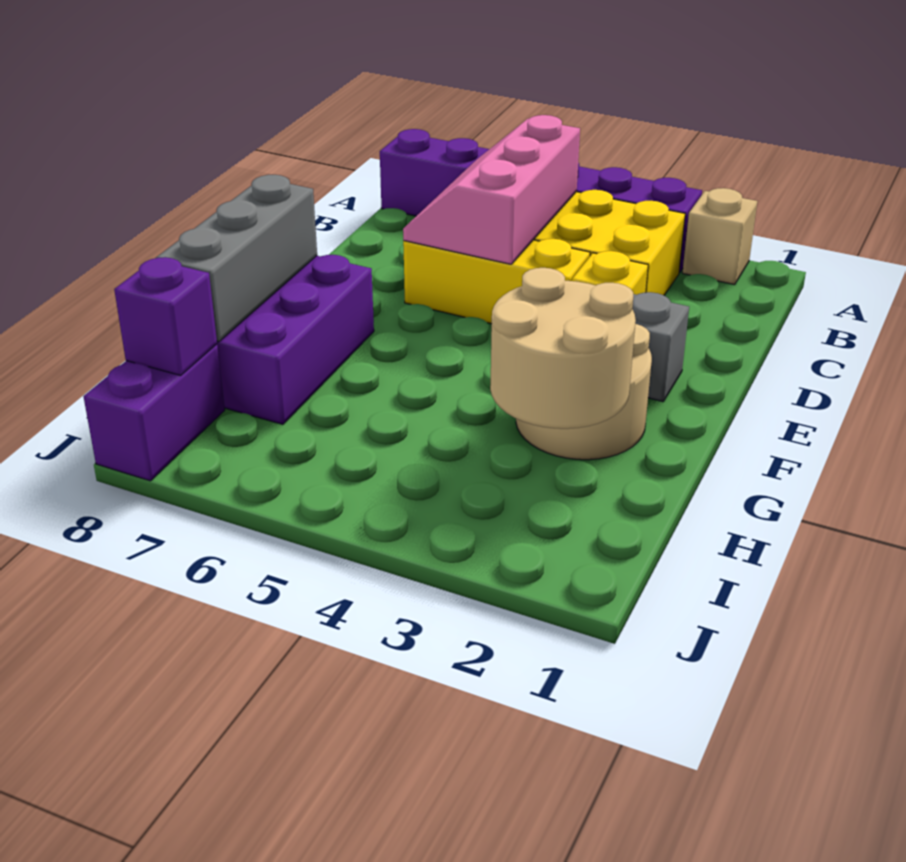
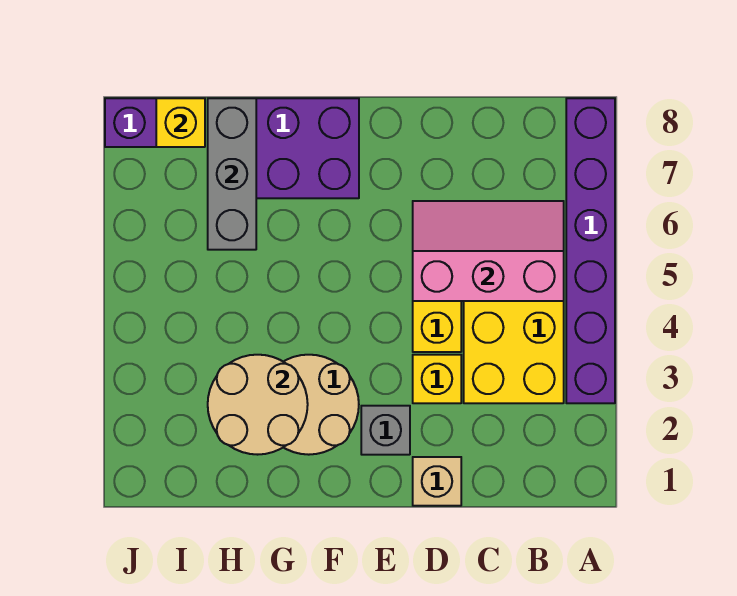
tan brick A2 level 1 -> tan brick D1 level 1
grey brick F8:H8 level 2 -> grey brick H6:H8 level 2
purple brick I8 level 2 -> yellow brick I8 level 2

